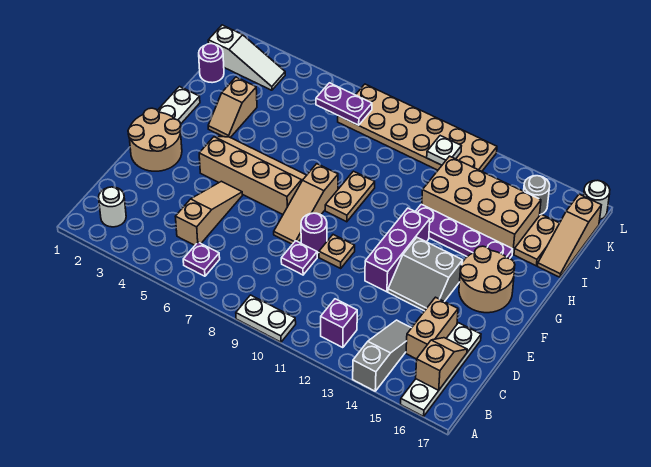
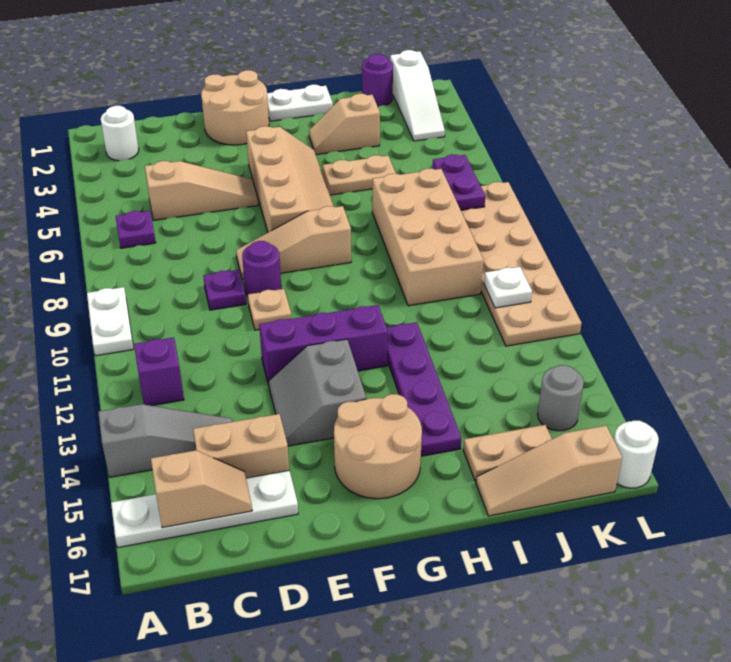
tan plate G9:H9 level 1 -> tan plate H5:I5 level 1
tan brick I12:J15 level 1 -> tan brick I7:J10 level 1

